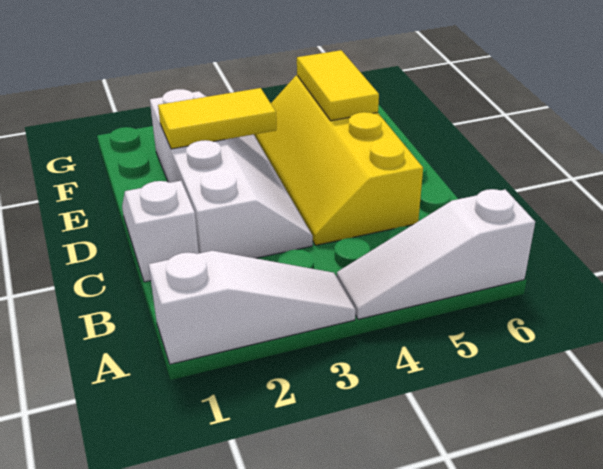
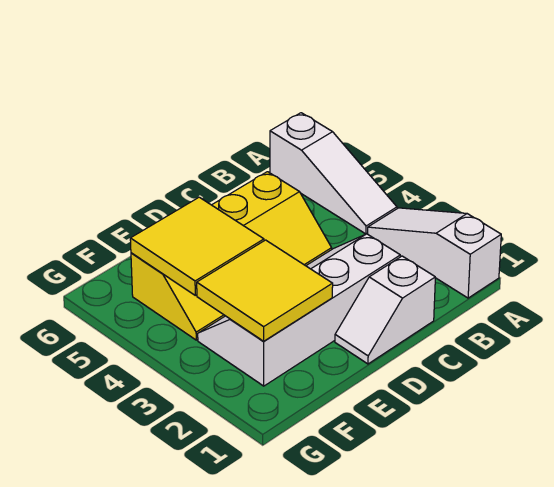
yellow tile E2:E3 level 2 -> yellow tile E2:F3 level 2
yellow tile E5:F5 level 2 -> yellow tile E4:F5 level 2

